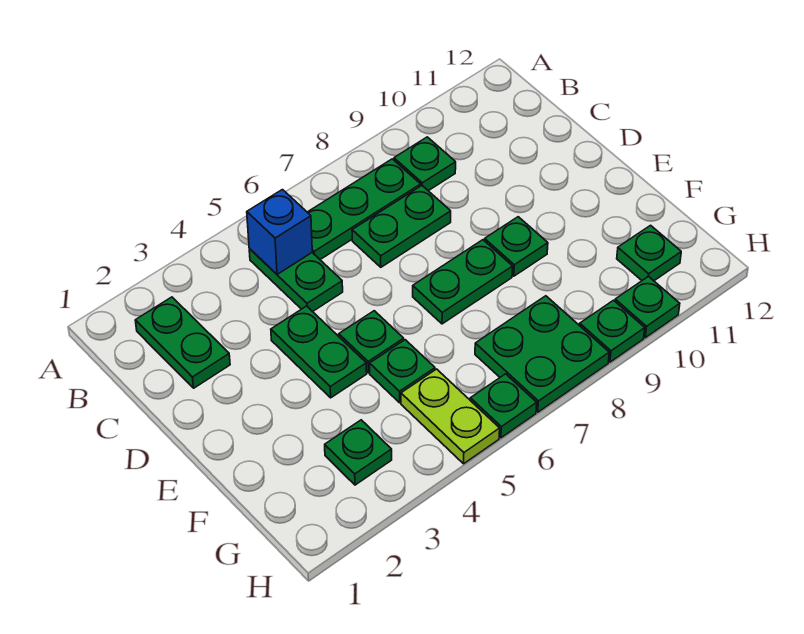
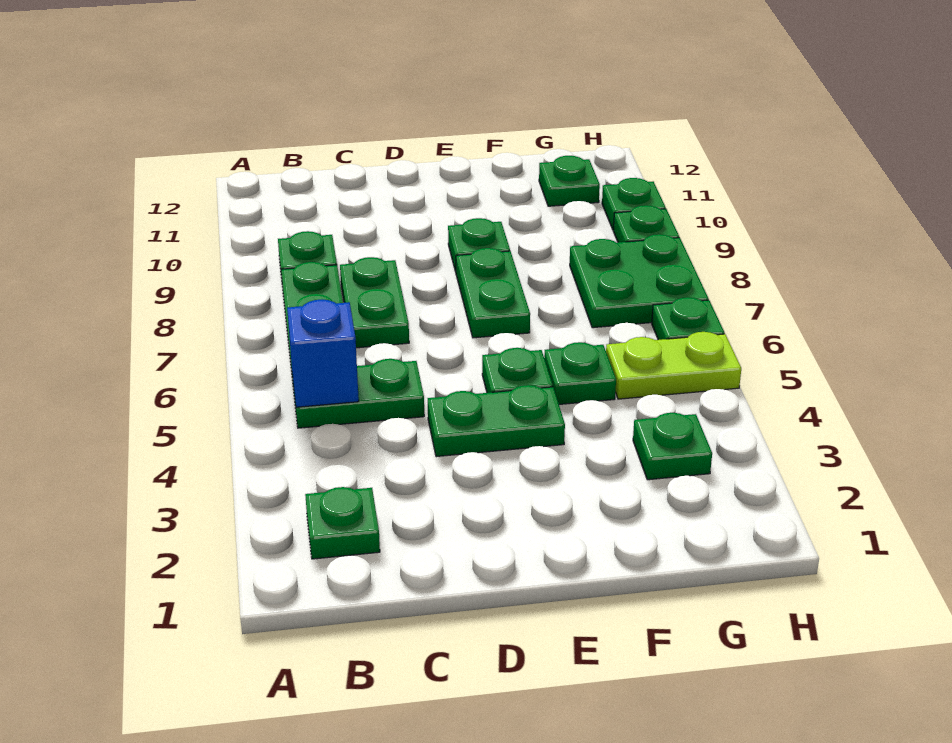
green plate B2:C2 level 1 -> green plate B2 level 1

